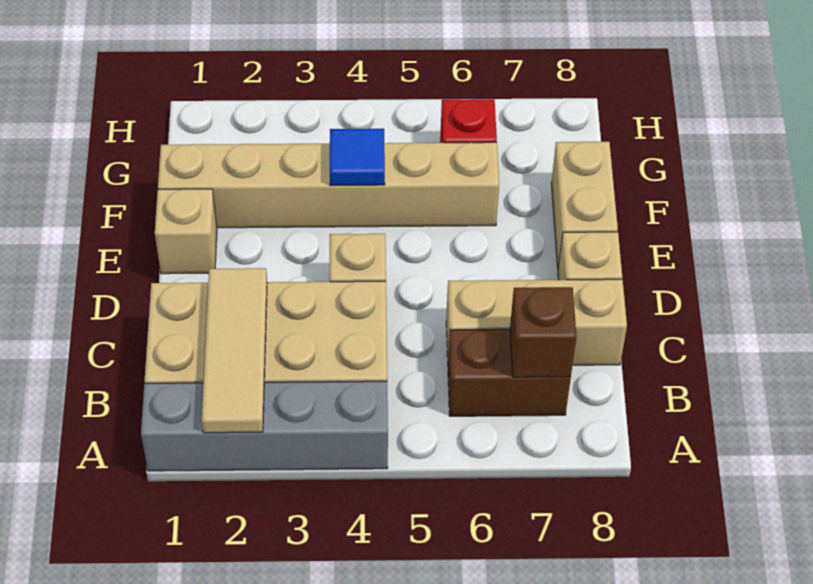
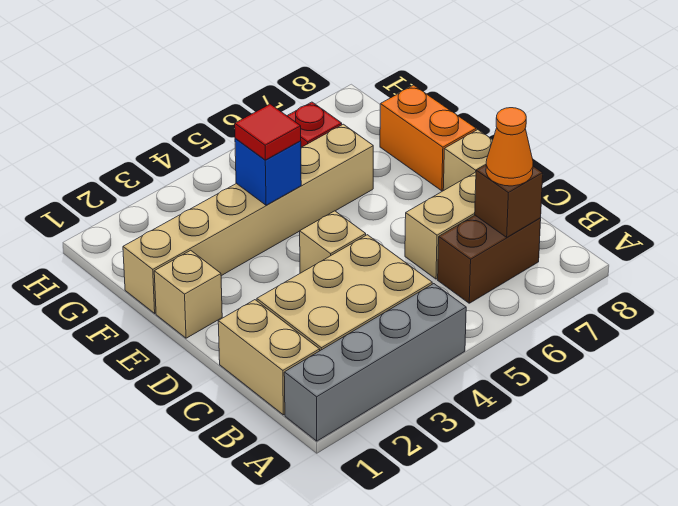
tan tile A2:C2 level 2 -> none
none -> orange cone B7 level 3
tan brick E8:F8 level 1 -> orange brick E8:F8 level 1
blue tile F4 level 2 -> blue brick F4 level 2
none -> red tile F4 level 3

